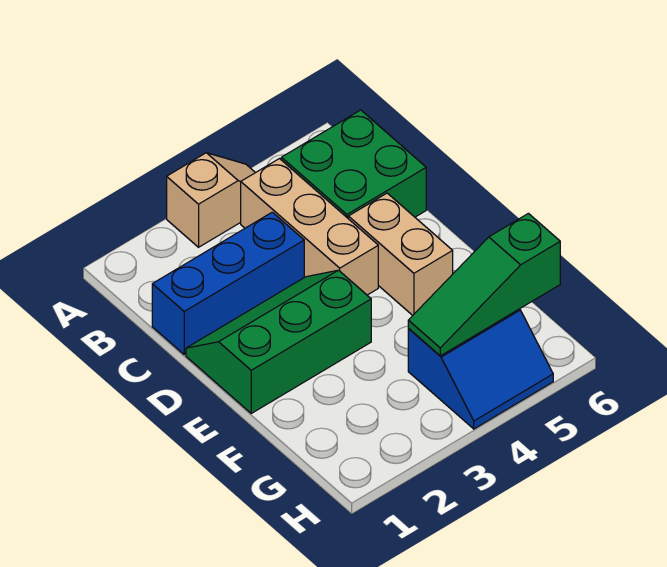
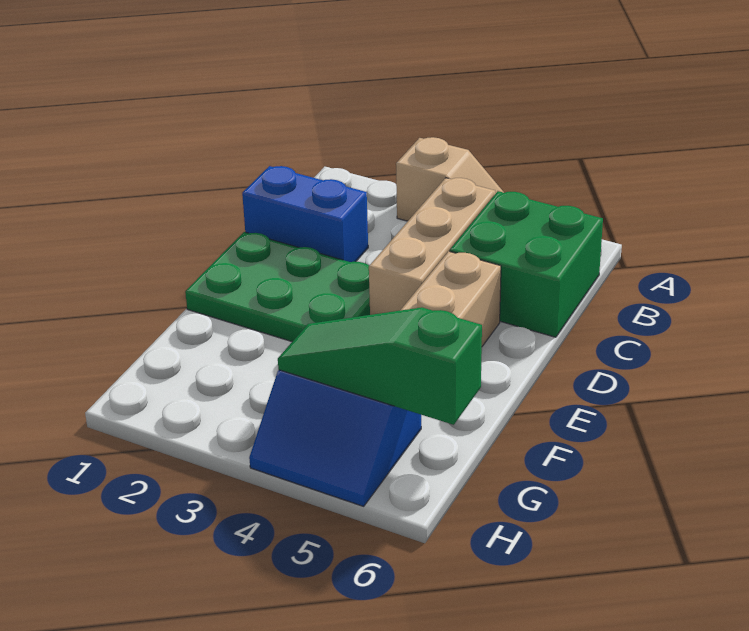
blue brick C1:C3 level 1 -> blue brick C1:C2 level 1
green slope D1:E3 level 1 top E -> green plate D1:E3 level 1

